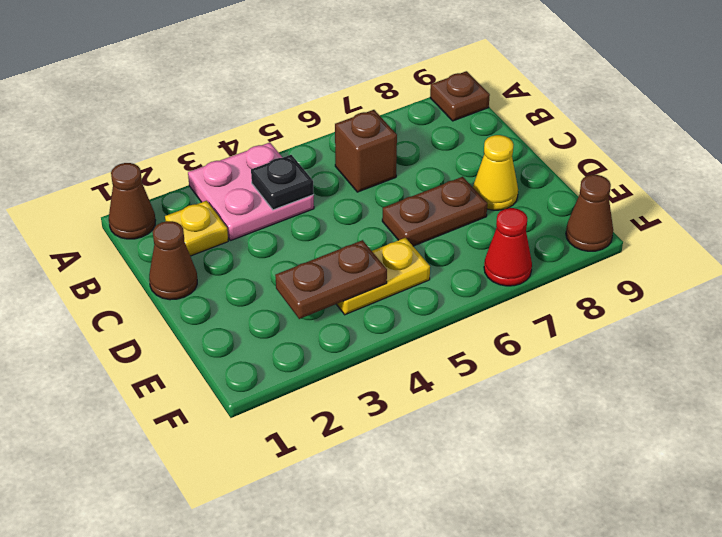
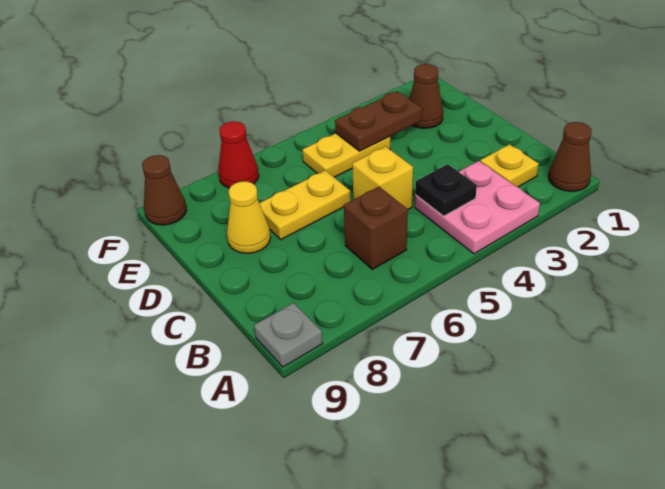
brown plate A9 level 1 -> grey plate A9 level 1
brown cone C1 level 1 -> brown cone E2 level 1
none -> yellow brick C5 level 1
brown plate D6:D7 level 1 -> yellow plate D6:D7 level 1

